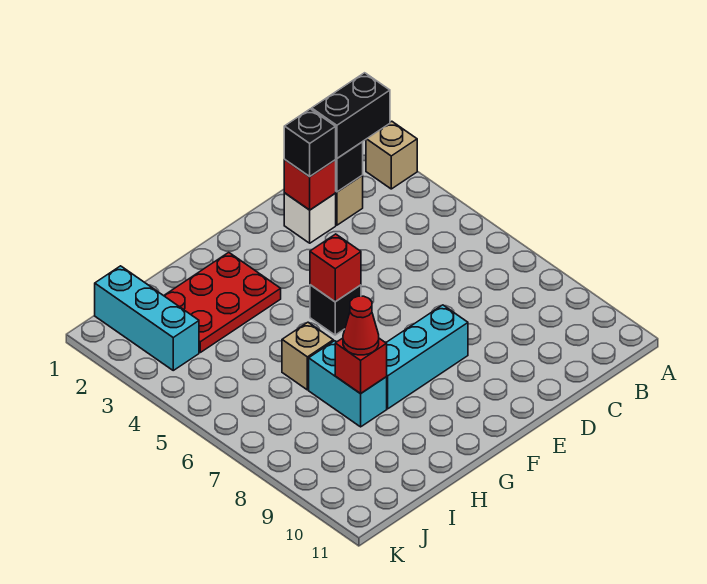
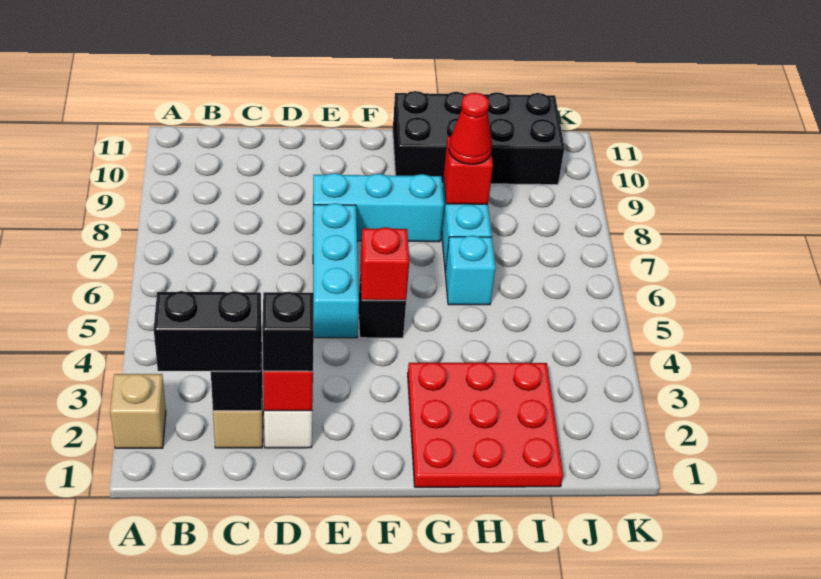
red plate G2:I3 level 1 -> red plate G1:I3 level 1
none -> black brick G10:J11 level 1
tan brick H6 level 1 -> cyan brick H6 level 1
cyan brick J1:J3 level 1 -> cyan brick E5:E7 level 1

